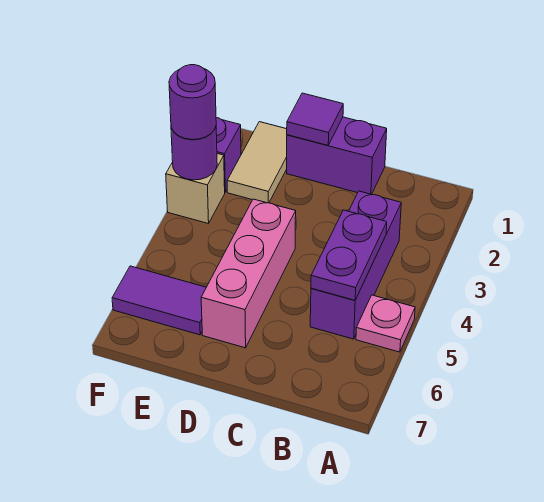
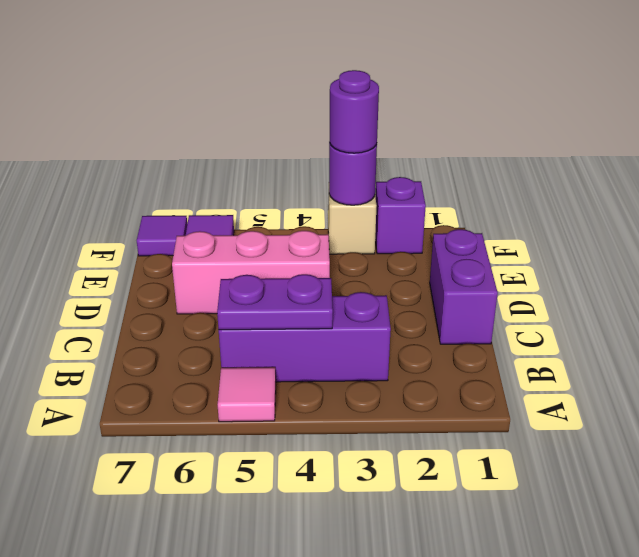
pink plate A5 level 1 -> pink tile A5 level 1
purple tile D1 level 2 -> purple tile F7 level 1
tan tile E1:E2 level 1 -> none

